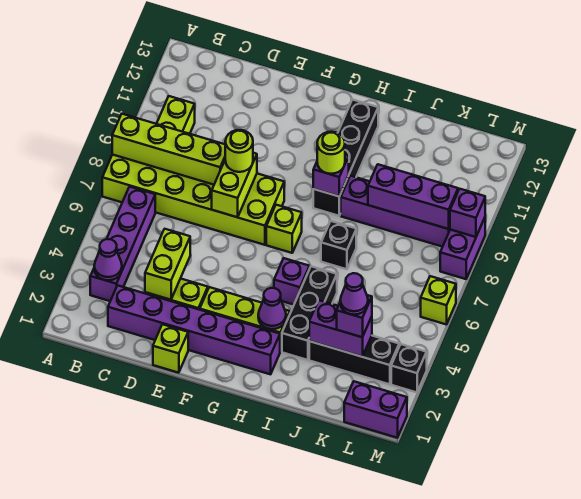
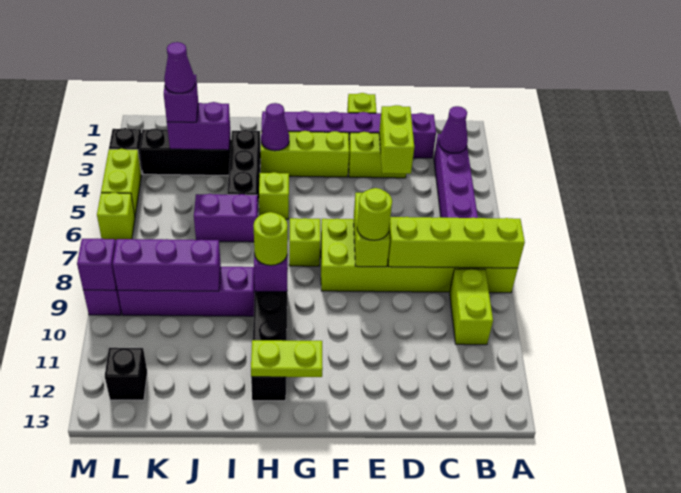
none -> lime plate G12:H12 level 2
purple brick H5 level 1 -> lime brick H5 level 1
black brick I7 level 1 -> black brick L12 level 1
purple brick L1:M1 level 1 -> purple brick I6:J6 level 1
none -> lime brick M4:M5 level 1

